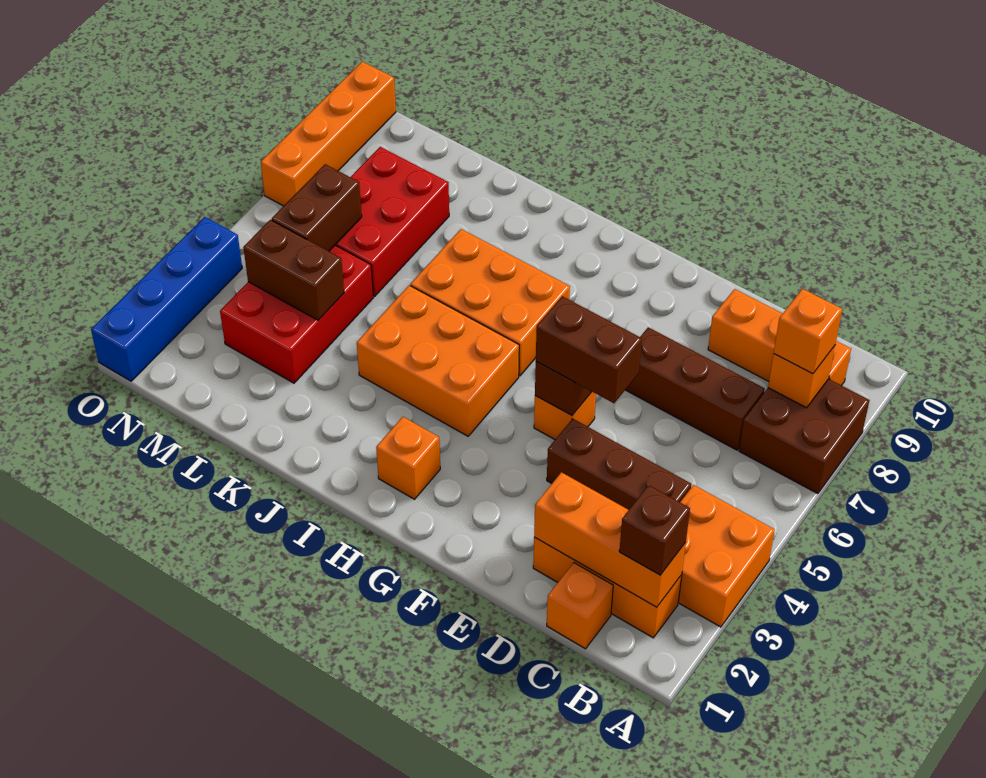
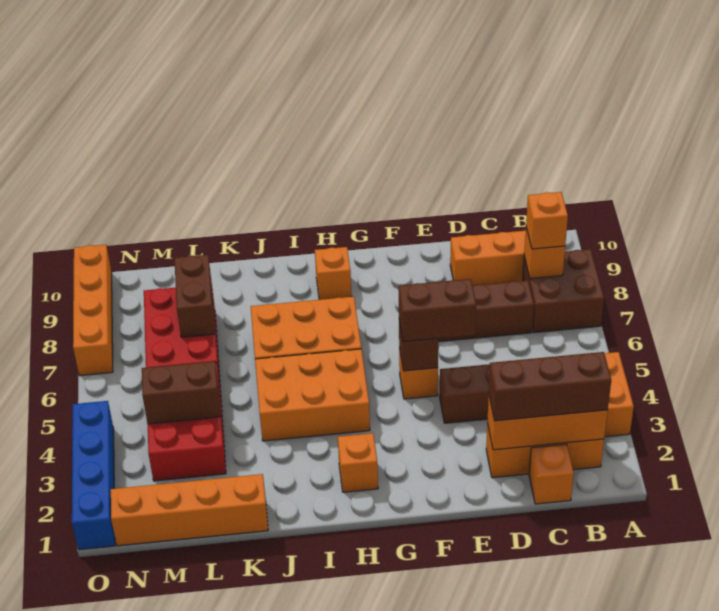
brown brick B2 level 3 -> brown brick B2:D2 level 3
none -> orange brick H9 level 1
none -> orange brick K1:N1 level 1
brown brick M5:M6 level 2 -> brown brick L7:L8 level 2

